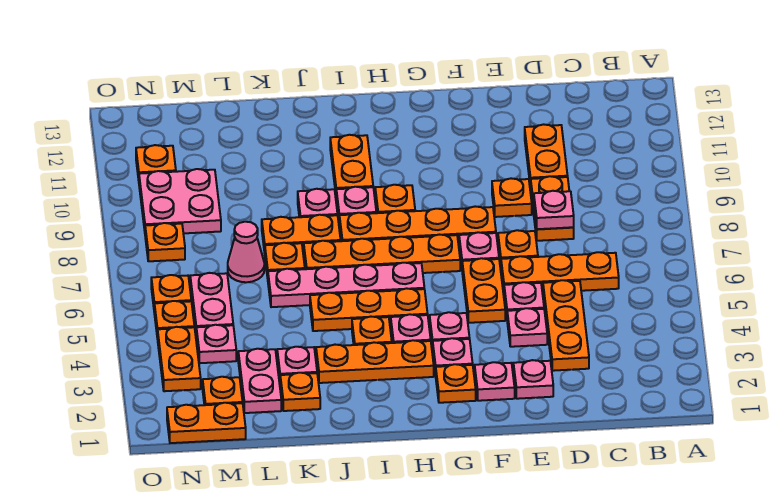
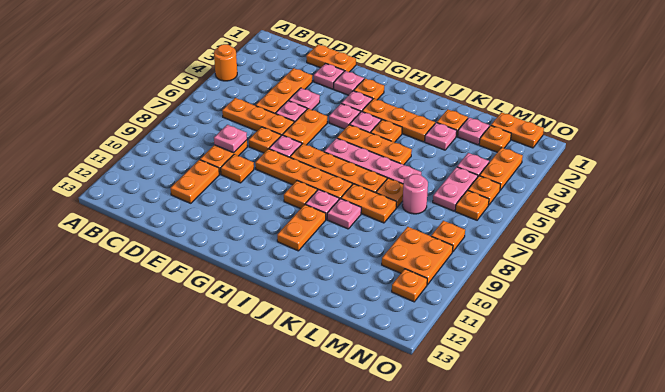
none -> orange round brick A4 level 1
none -> orange plate D1:E1 level 1
pink plate L2:L3 level 1 -> pink plate L2 level 1
pink cone L7 level 1 -> pink round brick L7 level 1
pink plate M9:N10 level 1 -> orange plate M9:N10 level 1

